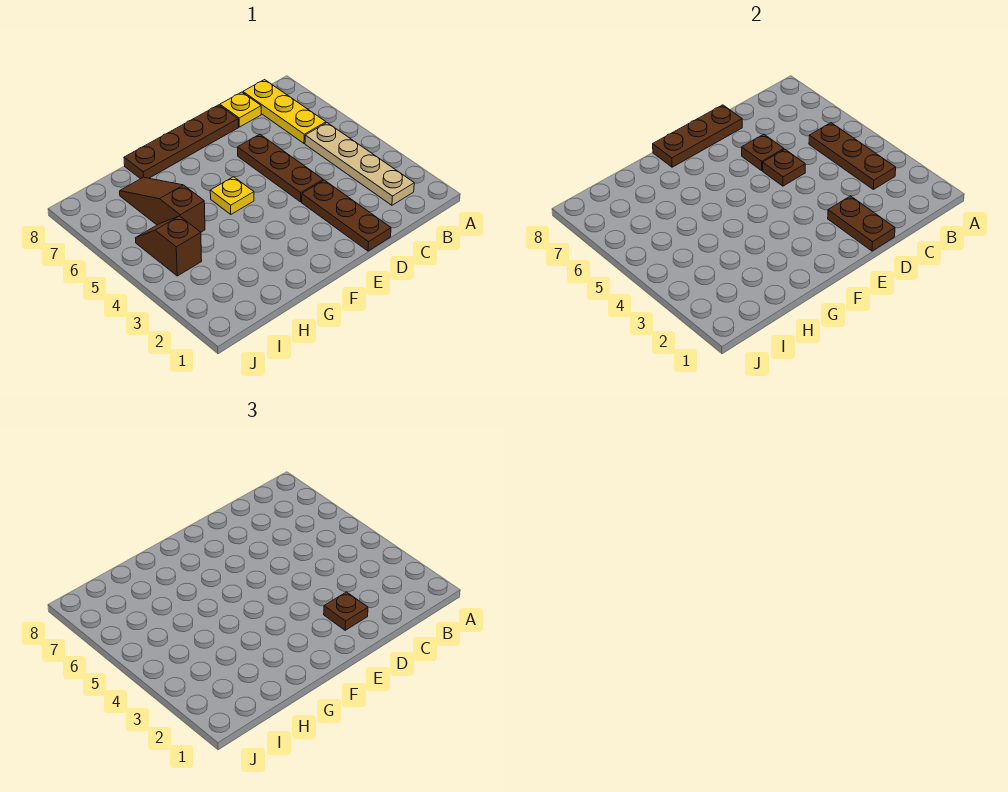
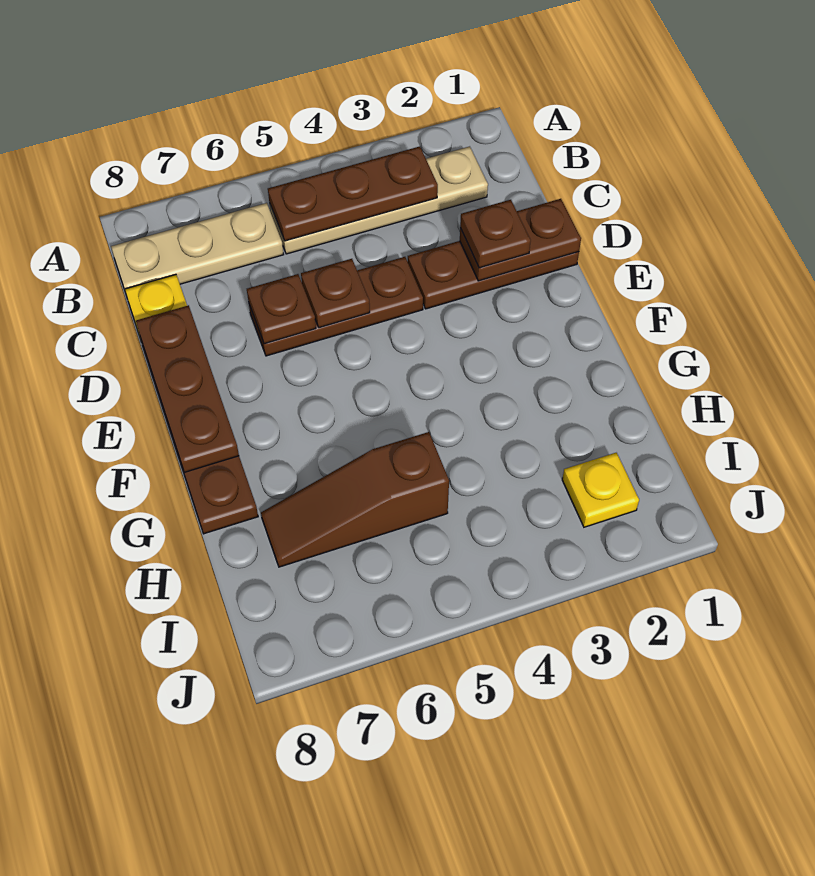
yellow plate B6:B8 level 1 -> tan plate B6:B8 level 1
yellow plate F5 level 1 -> yellow plate I2 level 1
brown slope I4:I5 level 1 top 4 -> none

